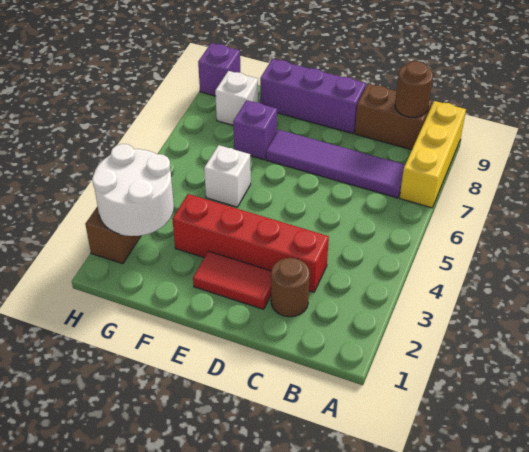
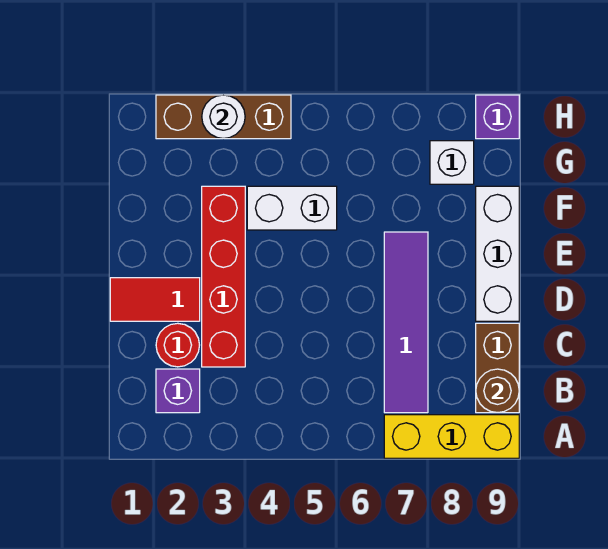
brown round brick C2 level 1 -> red round brick C2 level 1
red tile D2:E2 level 1 -> red tile D1:D2 level 1
purple brick D9:F9 level 1 -> white brick D9:F9 level 1
white brick F5 level 1 -> white brick F4:F5 level 1
purple brick F7 level 1 -> purple brick B2 level 1
white round brick G2:H3 level 2 -> white round brick H3 level 2

